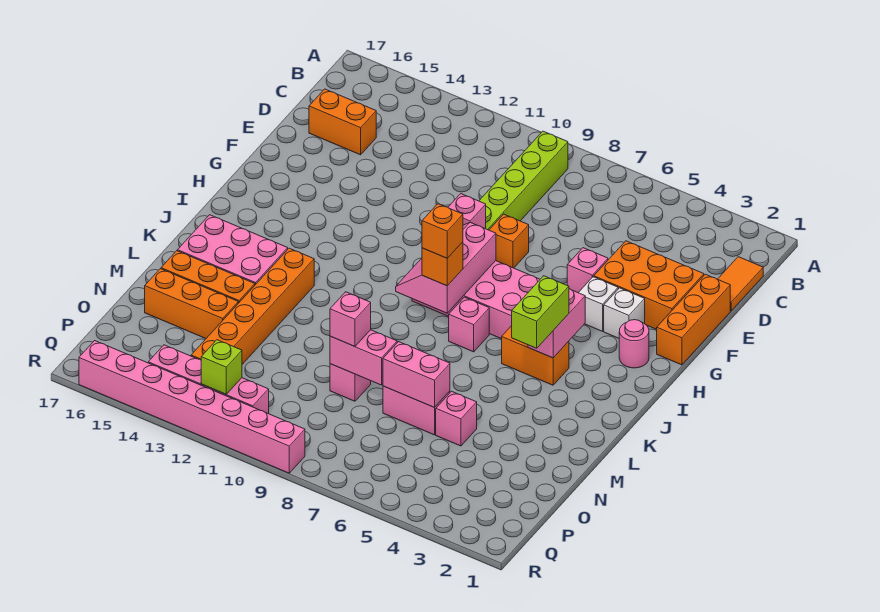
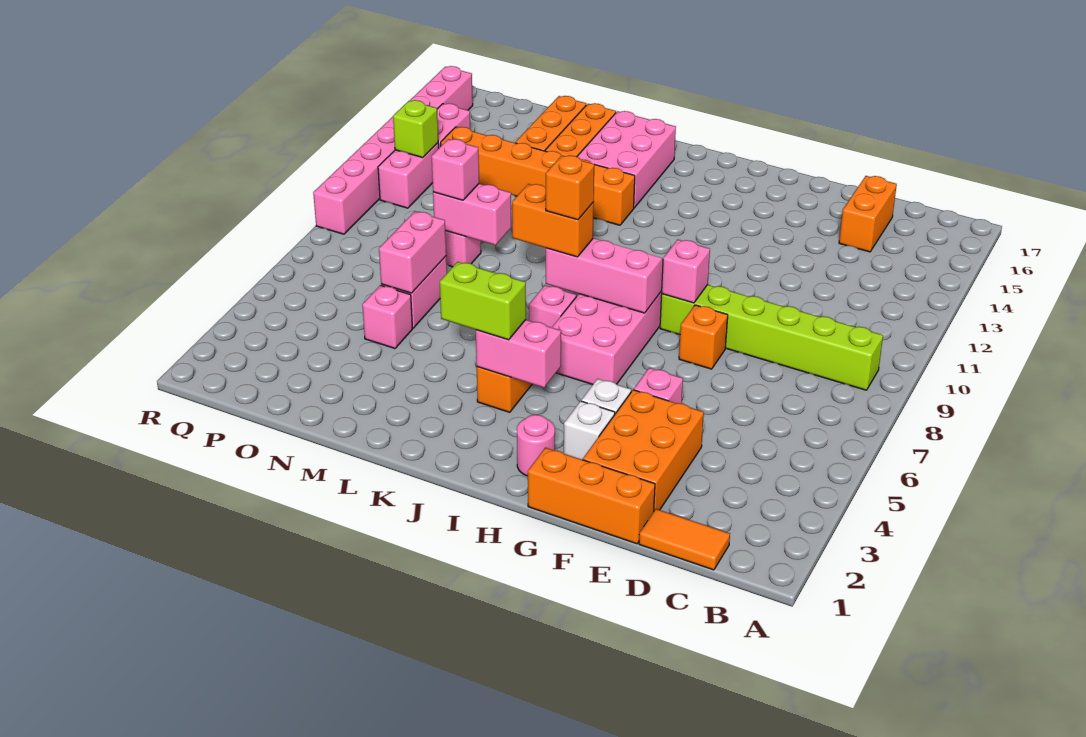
orange brick J8 level 3 -> orange brick J8:K8 level 3
pink brick N8:N9 level 2 -> pink brick M9:N9 level 2

